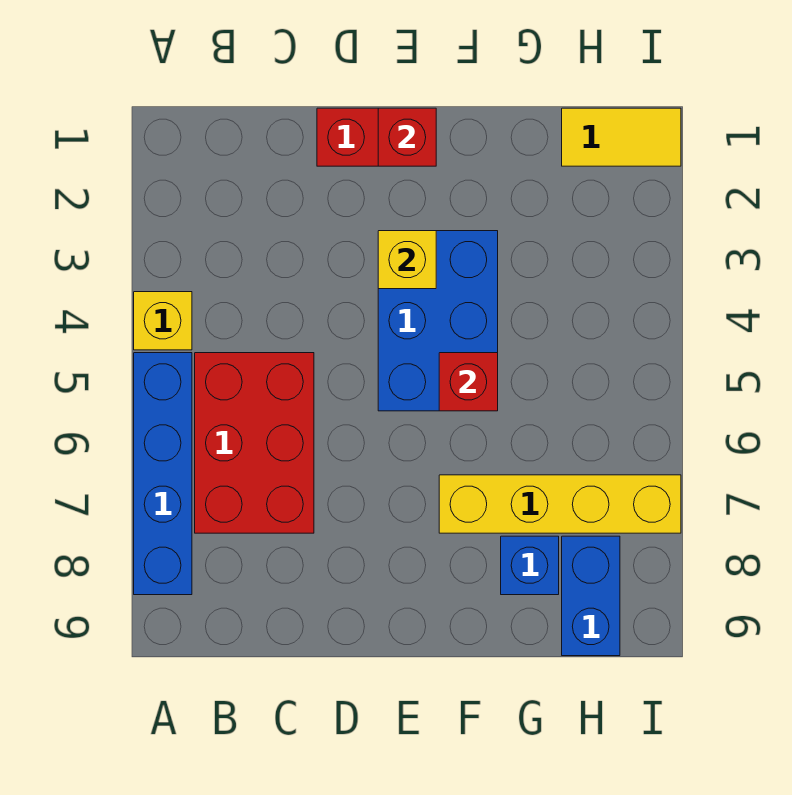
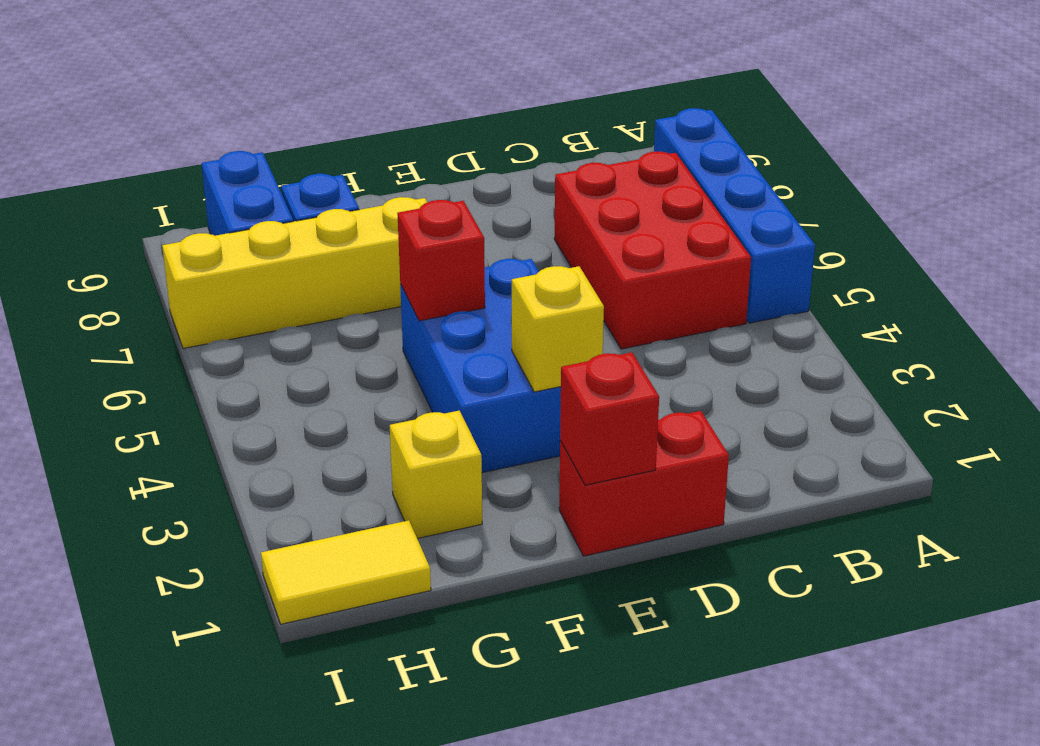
yellow brick A4 level 1 -> yellow brick G2 level 1

